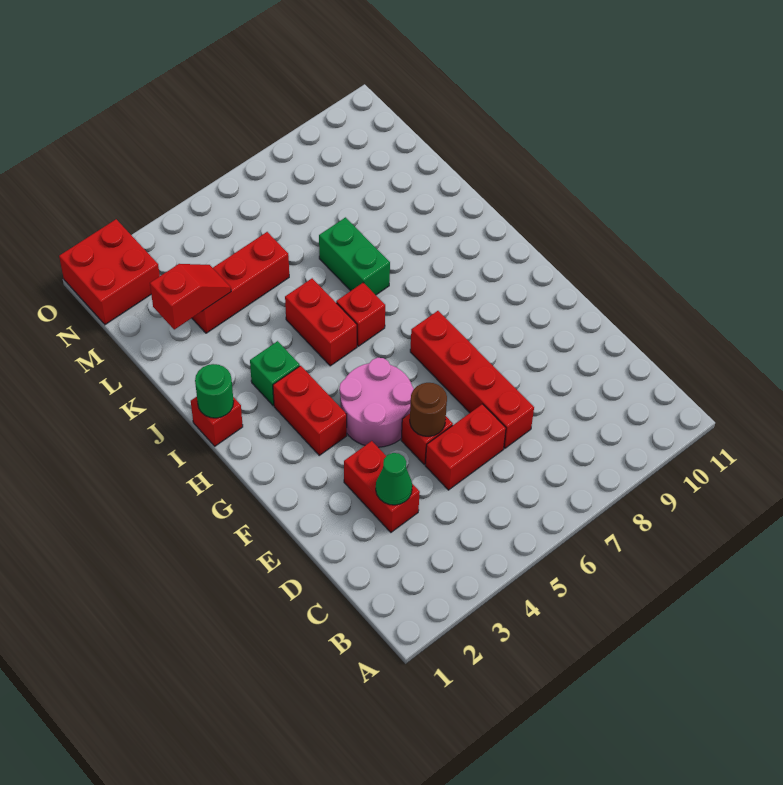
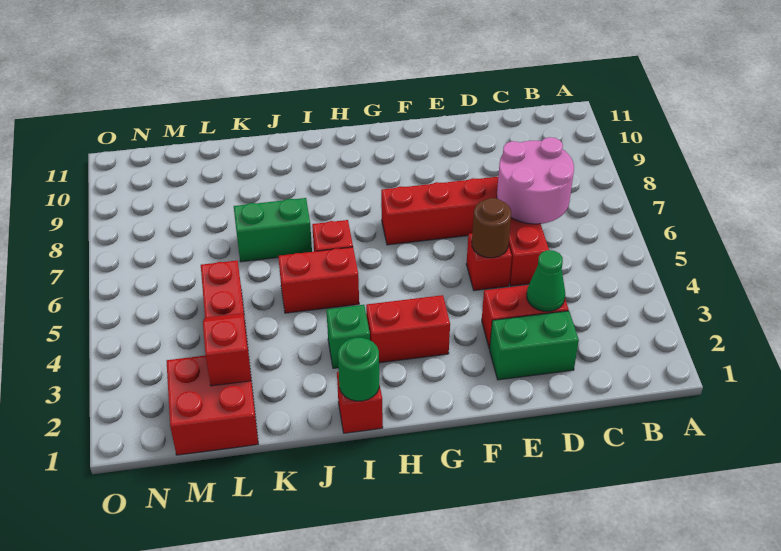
none -> green brick D2:E2 level 1
pink round brick F4:G5 level 1 -> pink round brick C6:D7 level 2
red brick N1:O2 level 1 -> red brick L1:M2 level 1

